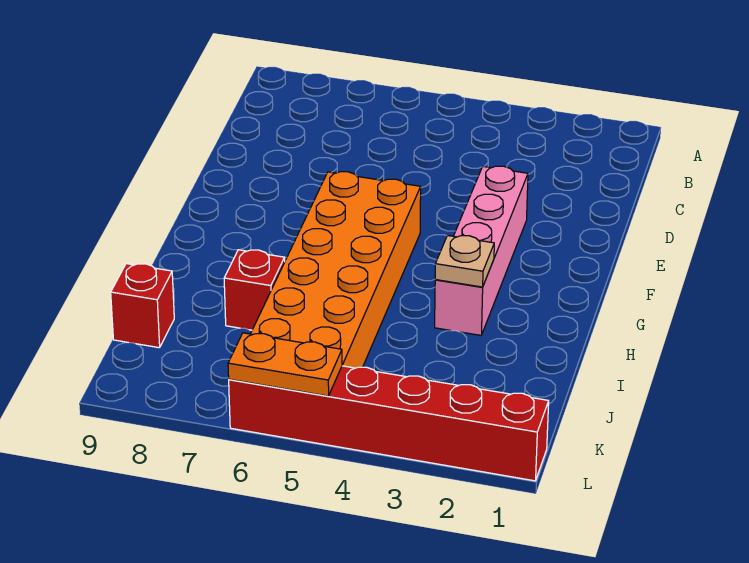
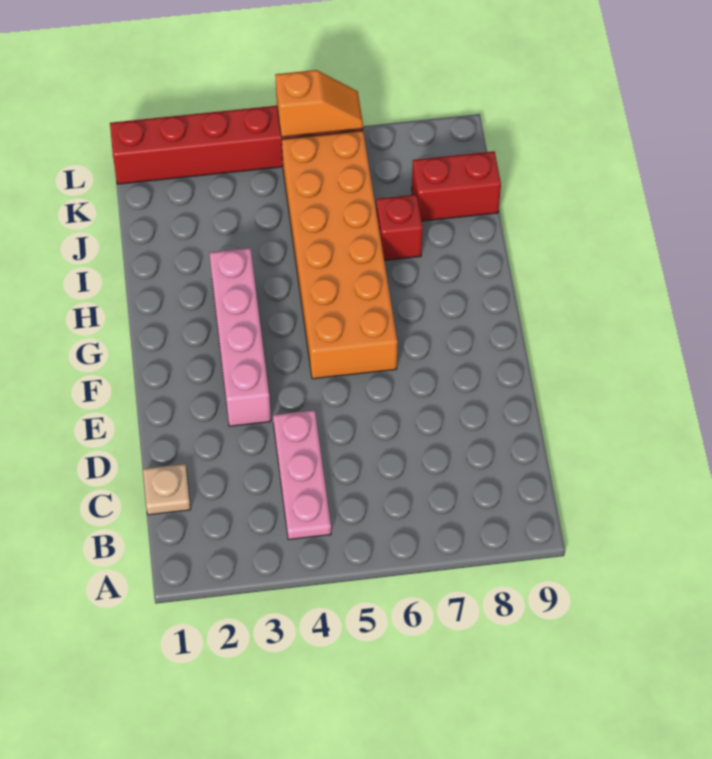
none -> pink plate B4:D4 level 1
tan plate H3 level 2 -> tan plate C1 level 1
red brick J9 level 1 -> red brick J8:J9 level 1
orange plate L5:L6 level 2 -> orange slope L5:L6 level 2 top 5

